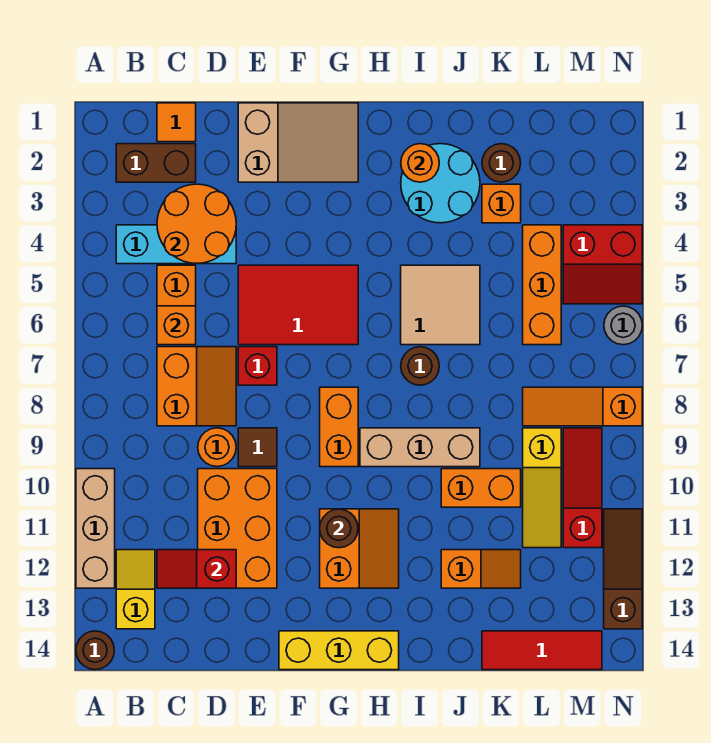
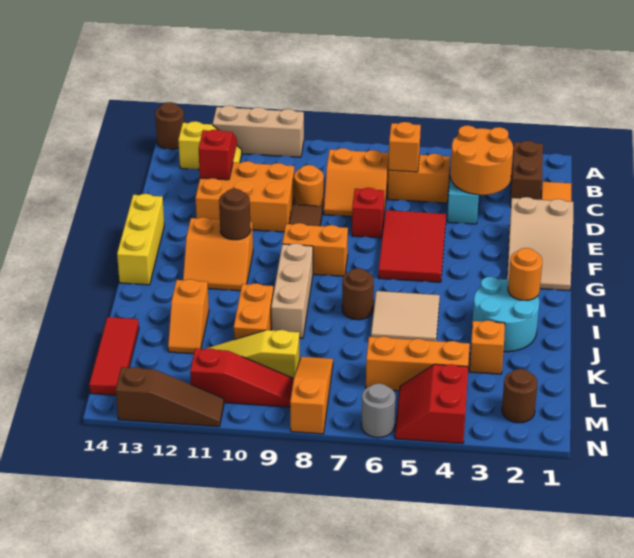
brown round brick K2 level 1 -> brown round brick M2 level 1

